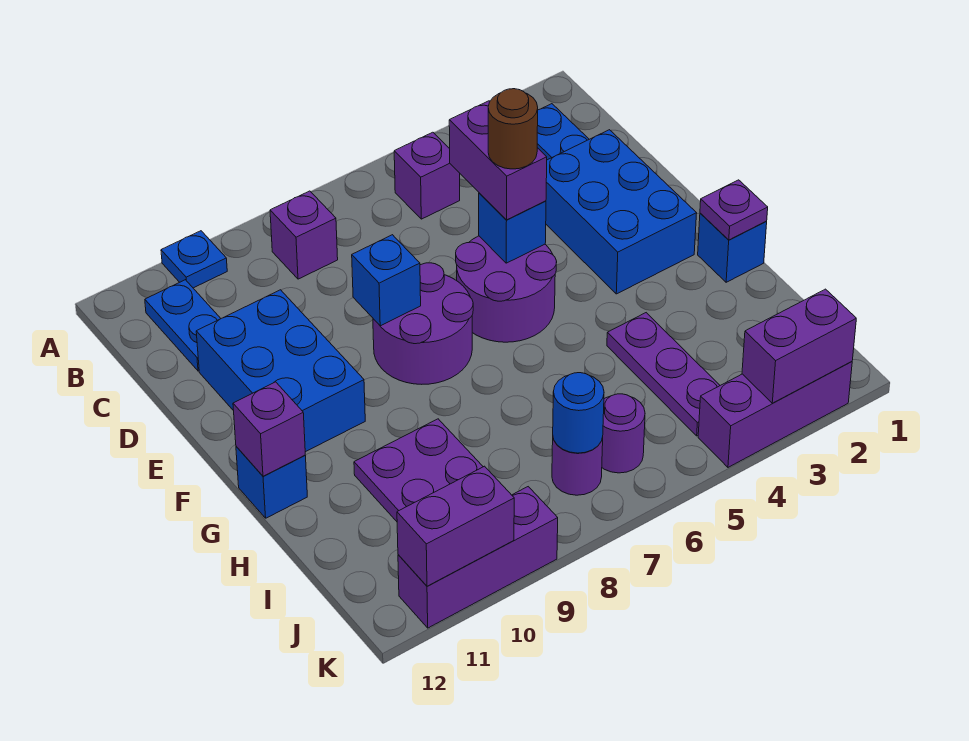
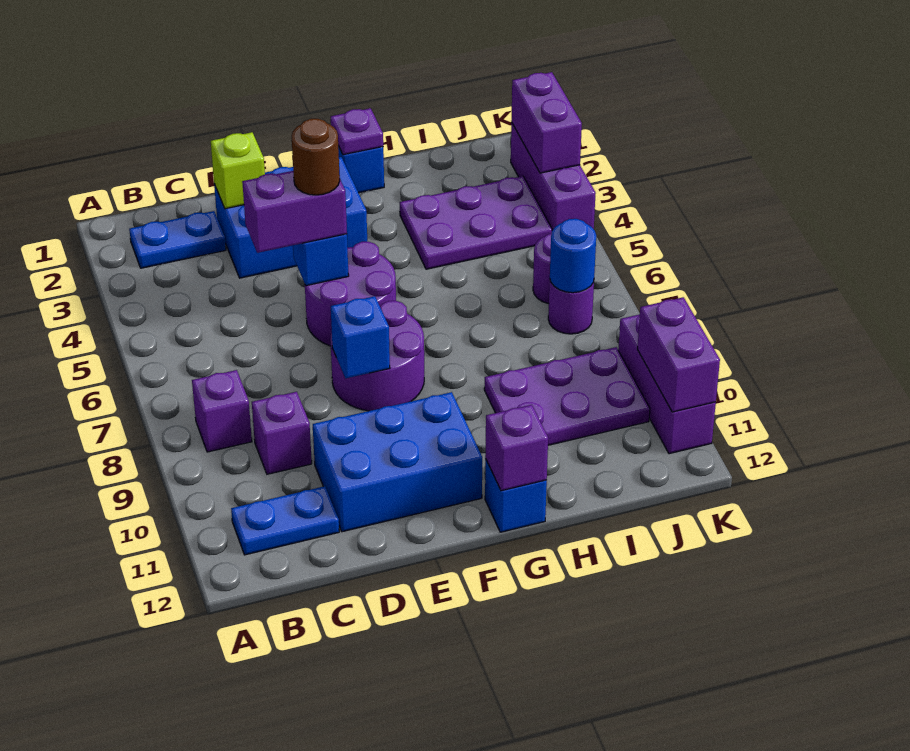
blue plate A10 level 1 -> none
purple brick B5 level 1 -> purple brick C9 level 1
none -> lime brick D2 level 2
purple plate H4:J4 level 1 -> purple plate H3:J4 level 1

